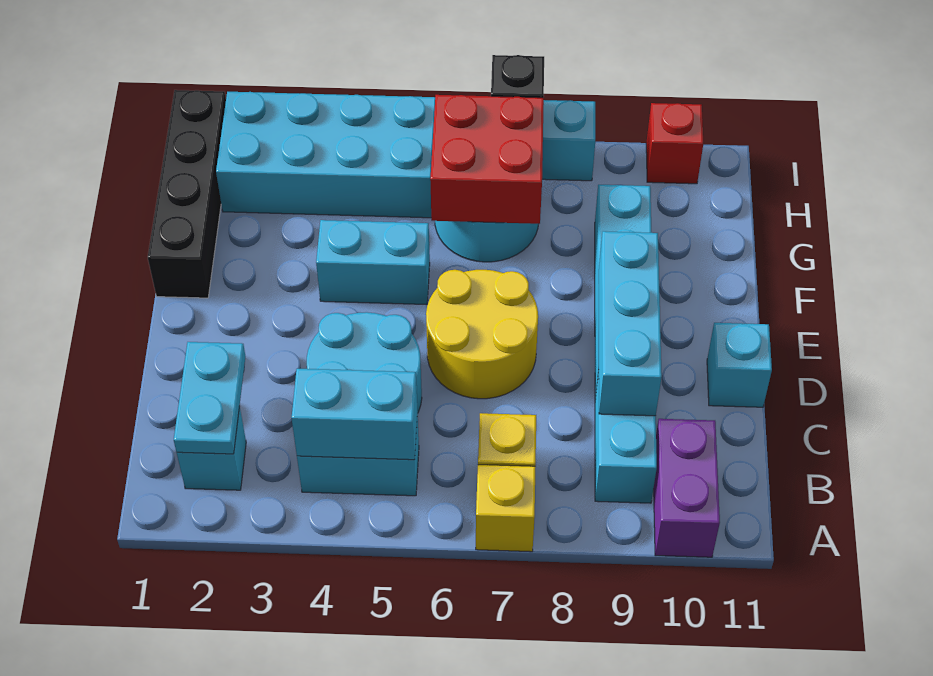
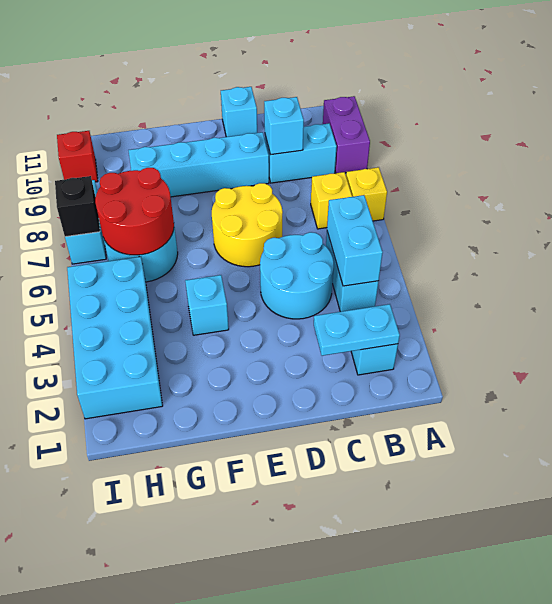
purple brick A10:B10 level 1 -> purple brick A9:A10 level 1
cyan brick C9:E9 level 2 -> cyan brick C9 level 2
black brick F1:I1 level 1 -> none
cyan brick F4:F5 level 1 -> cyan brick F4 level 1
red brick G6:H7 level 2 -> red round brick G6:H7 level 2

